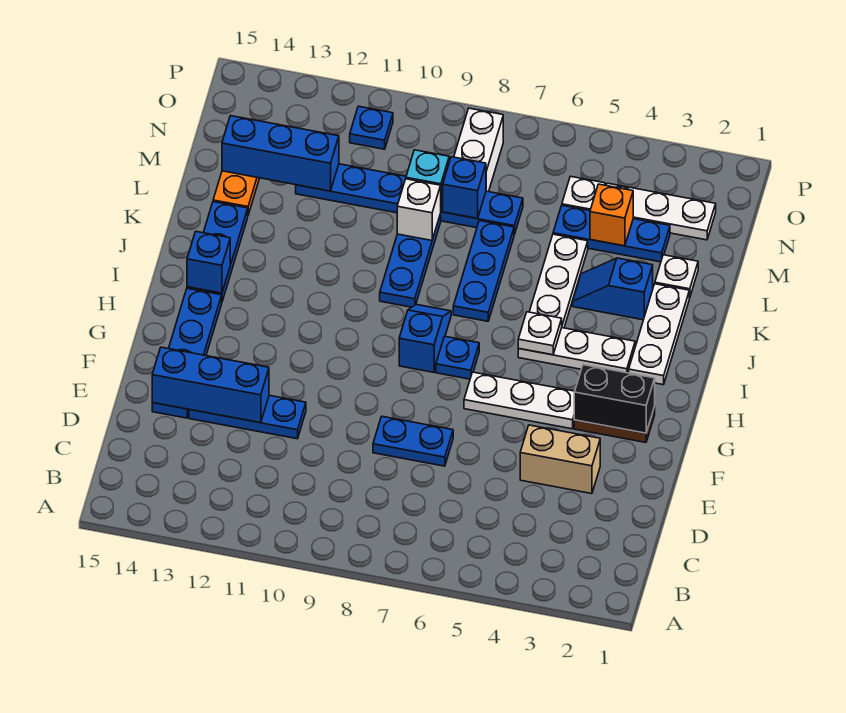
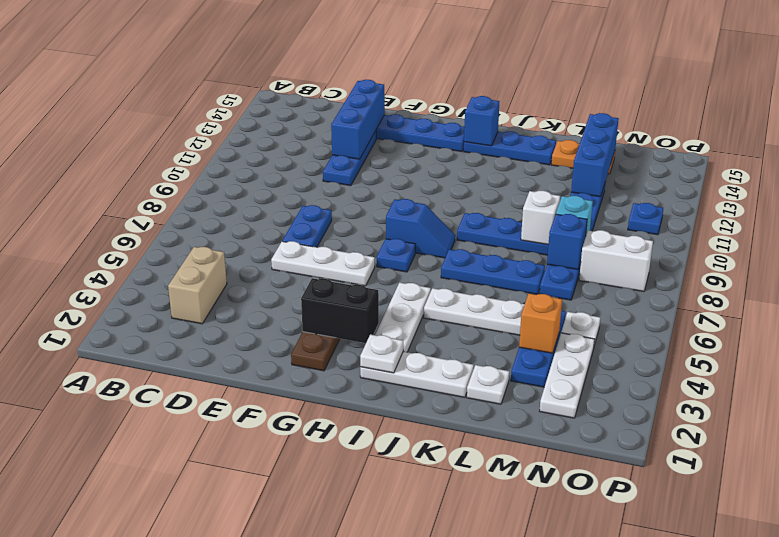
tan brick E3:E4 level 1 -> tan brick C3:C4 level 1
black brick G2:G3 level 2 -> black brick G3:H3 level 2
white plate G4:G6 level 1 -> white plate E6:G6 level 1
white plate I5 level 2 -> white plate I2 level 2
blue slope K3:K4 level 1 top 3 -> none

